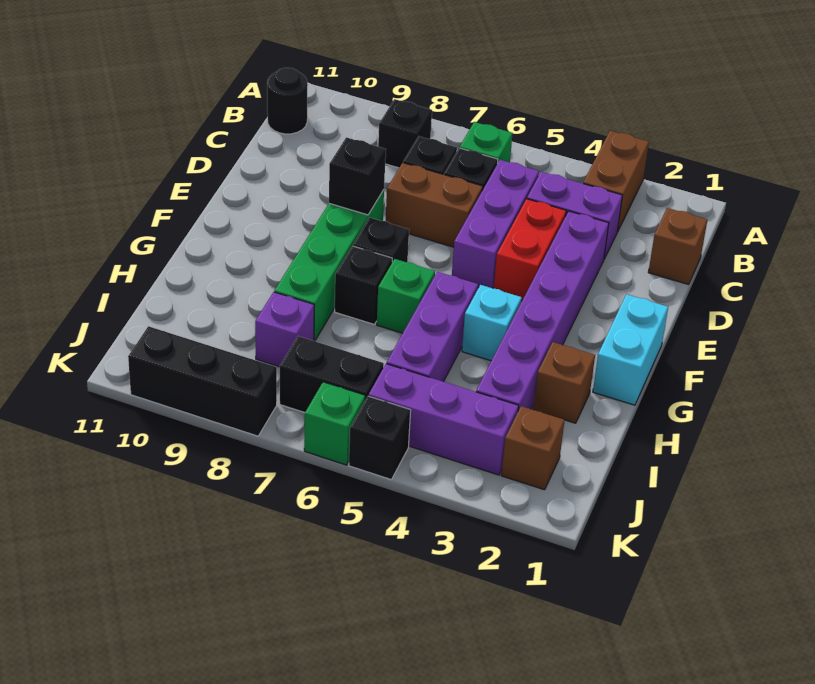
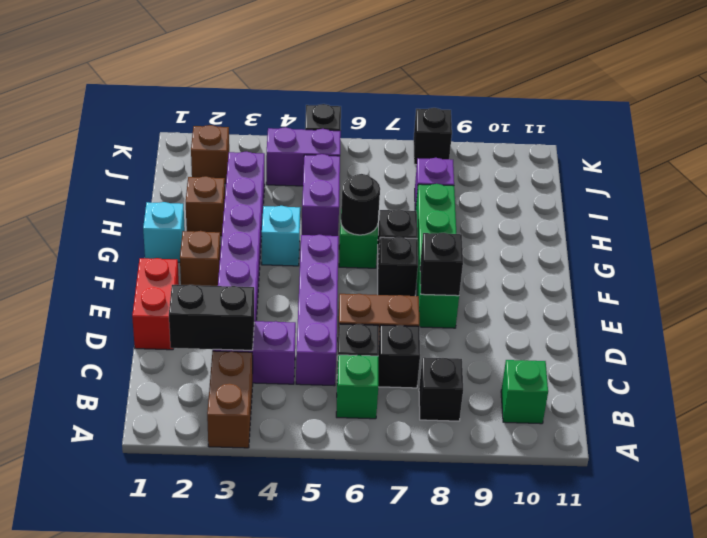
black round brick B11 level 1 -> black round brick G6 level 2
brown brick C1 level 1 -> brown brick F2 level 1
purple brick C5:E5 level 1 -> purple brick C5:F5 level 1
red brick D4:E4 level 1 -> red brick D1:E1 level 1
cyan brick F1:G1 level 1 -> cyan brick G1 level 1
purple brick G5:I5 level 1 -> purple brick H5:I5 level 1
purple brick J3:J5 level 1 -> purple brick J4:J5 level 1
black brick J6:J7 level 1 -> black brick C2:C3 level 2
green brick K6 level 1 -> green brick B10 level 1
black brick K8:K10 level 1 -> black brick K8 level 1

